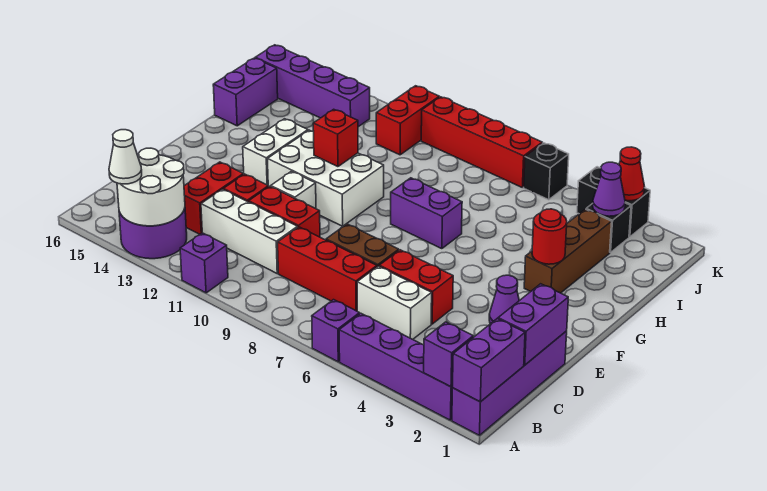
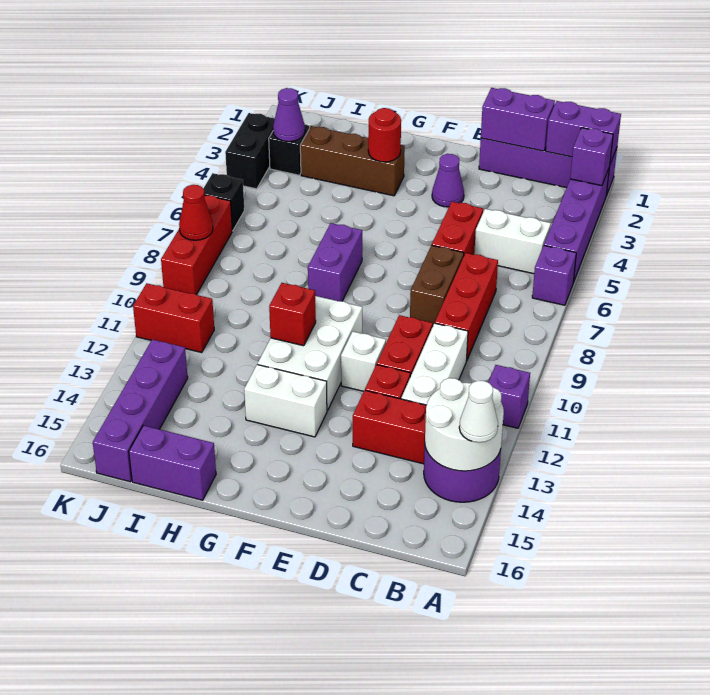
white brick C5:C6 level 1 -> white brick B5:C5 level 1
red cone K3 level 2 -> red cone K8 level 2
red brick K7:K10 level 1 -> red brick K7:K9 level 1

